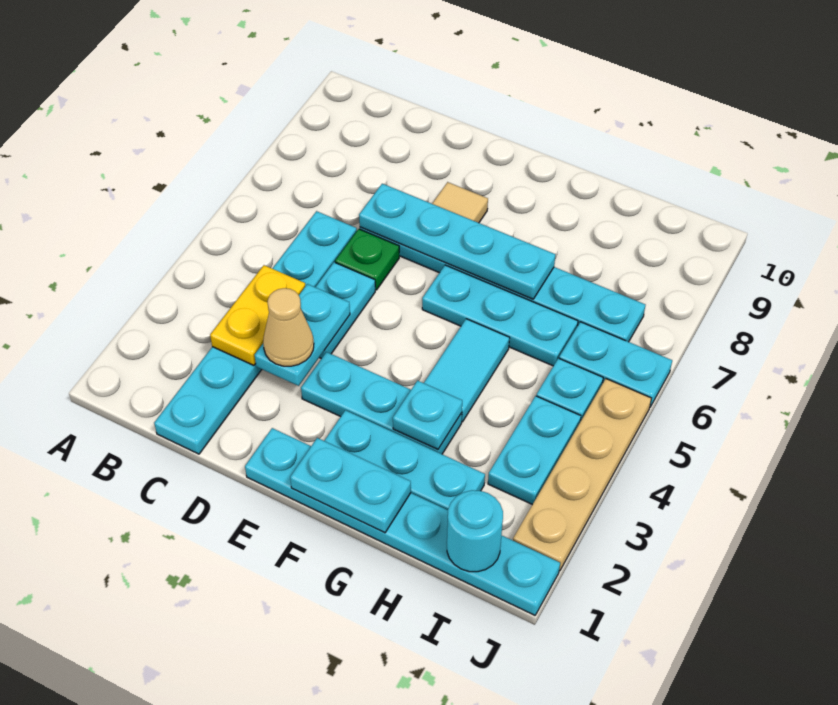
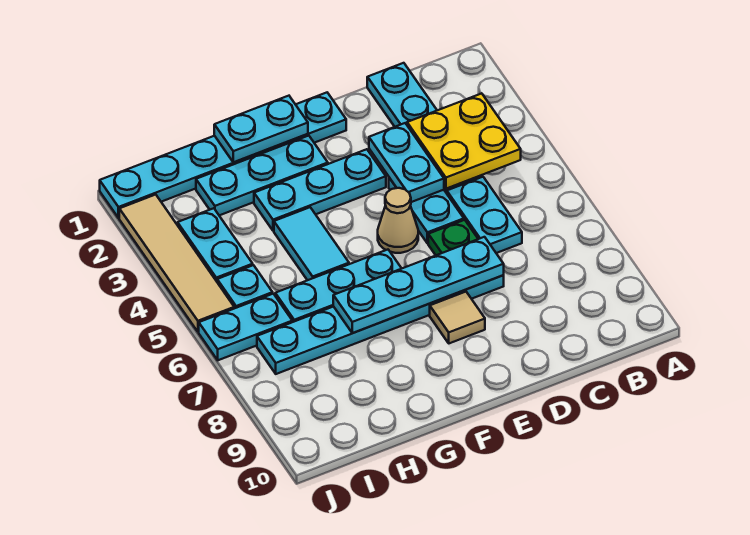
yellow plate C3:C4 level 2 -> yellow plate B3:C4 level 2
tan cone D3 level 3 -> tan cone E5 level 1
cyan plate G3 level 2 -> none
cyan round brick I1 level 2 -> none
tan plate J2:J5 level 1 -> tan tile J2:J5 level 1

